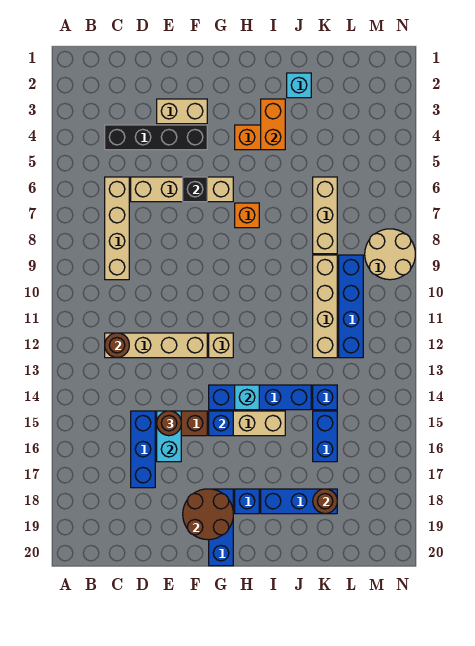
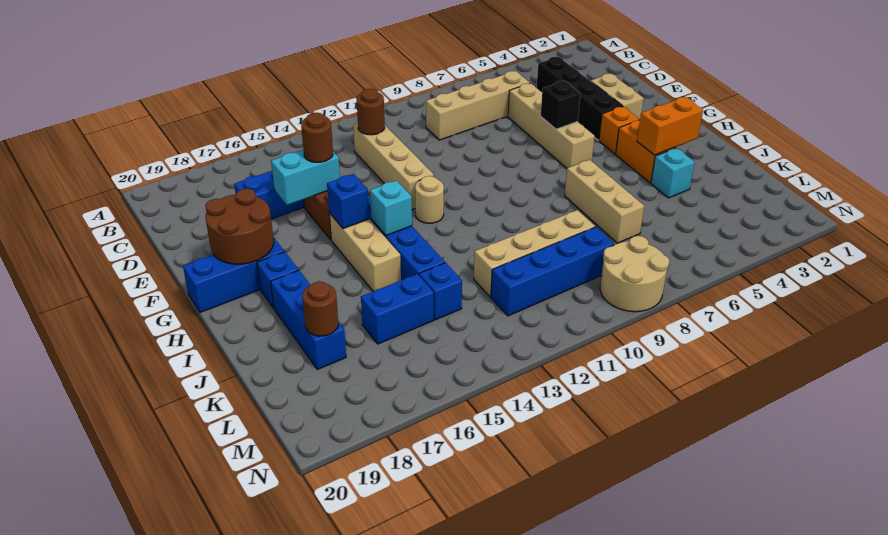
tan brick G12 level 1 -> tan round brick G12 level 1
orange brick H7 level 1 -> orange brick G4 level 1
cyan brick J2 level 1 -> cyan brick J4 level 1
tan brick K6:K8 level 1 -> tan brick I7:K7 level 1

